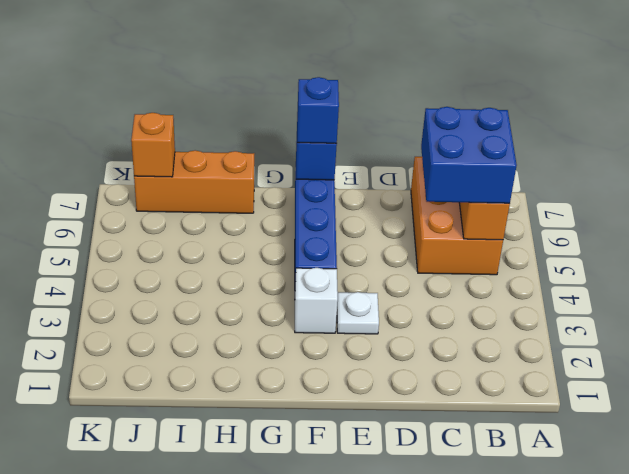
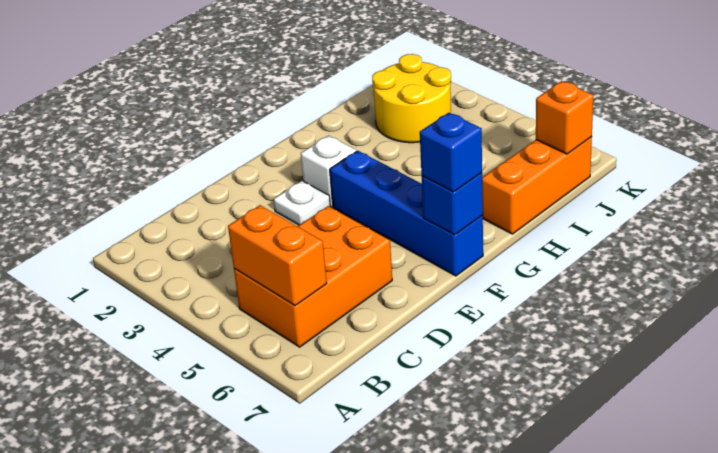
orange brick B5:C7 level 1 -> orange brick B5:D6 level 1
blue brick B5:C6 level 3 -> none
none -> yellow round brick I2:J3 level 1

